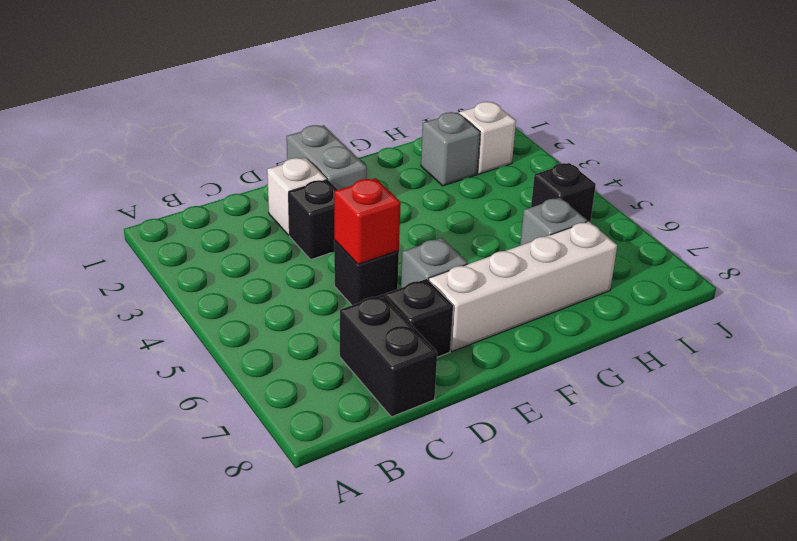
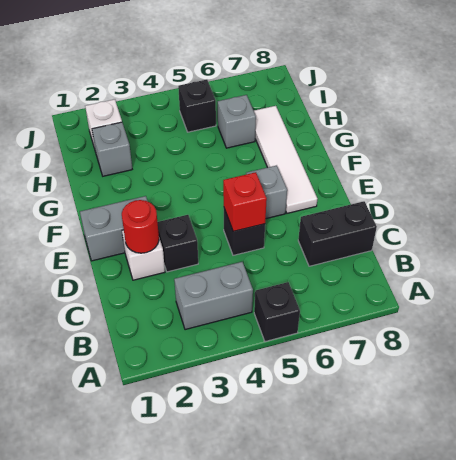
none -> grey brick B3:B4 level 1
none -> red round brick D2 level 2
black brick D7 level 1 -> black brick A5 level 1
white brick E7:H7 level 1 -> white tile E7:H7 level 1

